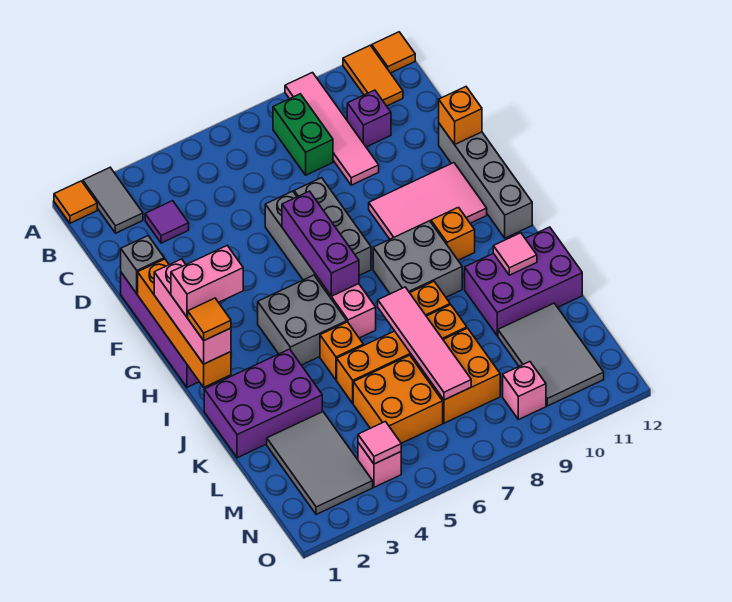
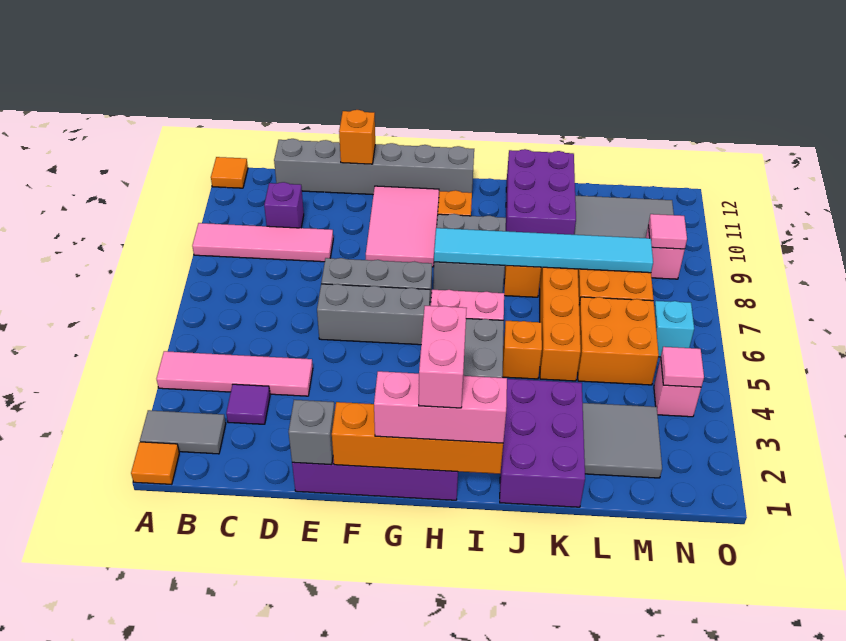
orange tile A11:B11 level 1 -> none
green brick B8:C8 level 1 -> none
grey brick E12:H12 level 1 -> grey brick C12:H12 level 1
purple brick F6:H6 level 2 -> none
none -> cyan tile H8:M8 level 2
orange tile I1 level 4 -> none
pink tile J7:M7 level 2 -> pink tile A4:D4 level 1
pink tile J11 level 2 -> pink tile N9 level 2
grey tile L2:N3 level 1 -> grey tile L2:M3 level 1
none -> cyan brick N6 level 1

